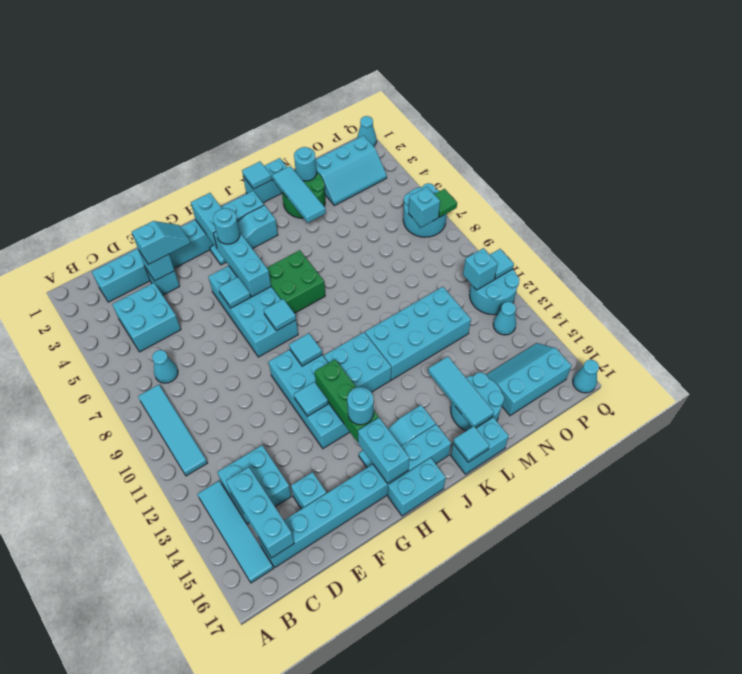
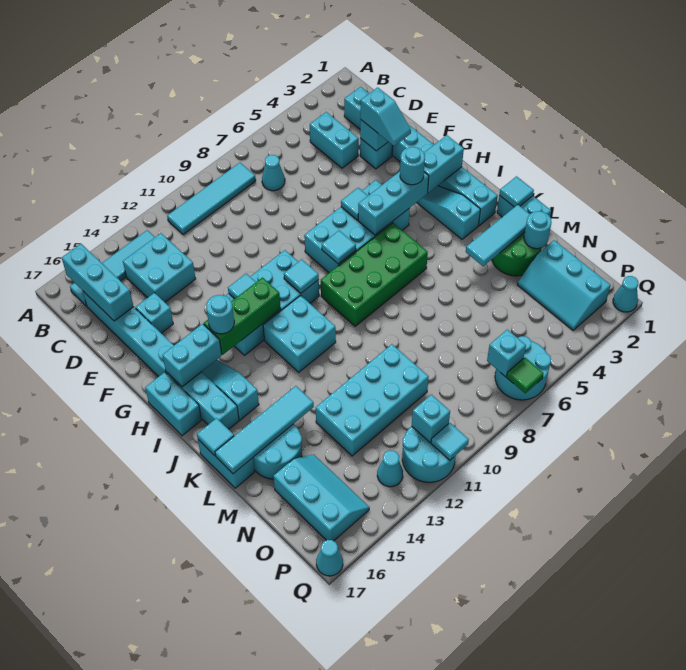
cyan brick C4:D5 level 1 -> cyan brick C4:D4 level 1
cyan brick C14:C16 level 2 -> cyan brick B16:D16 level 2
green brick I6:J7 level 1 -> green brick I6:J9 level 1
cyan brick K11:N12 level 1 -> cyan brick M10:N13 level 1
cyan tile L14:L16 level 2 -> cyan tile L14:L17 level 2

